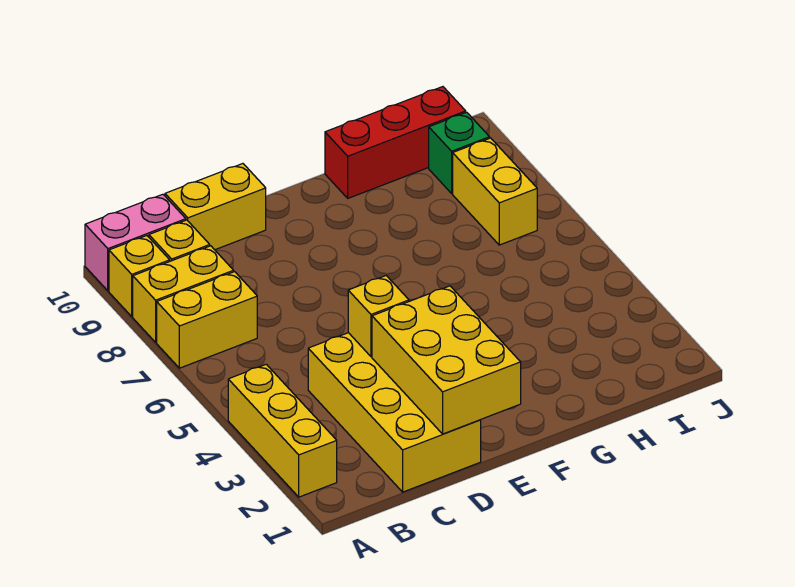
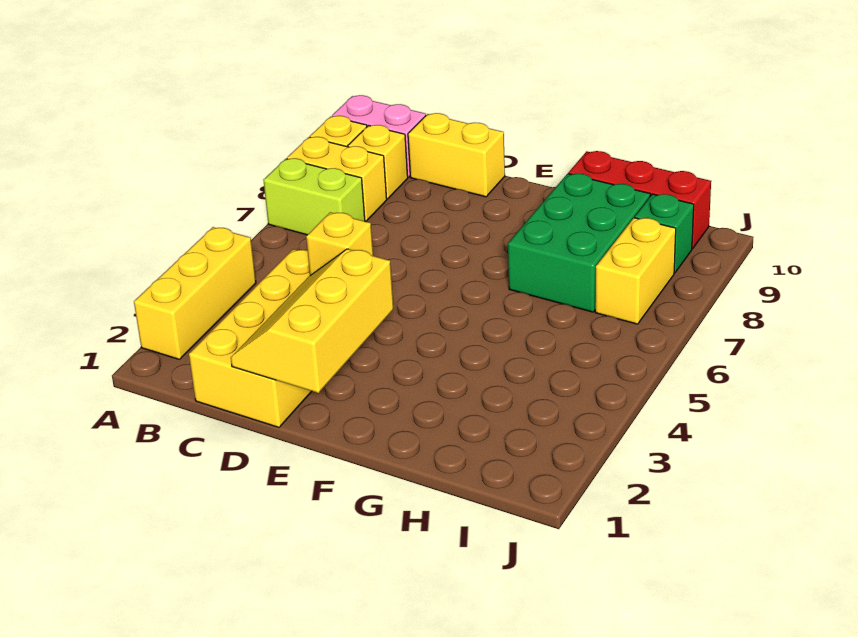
yellow brick A7:B7 level 1 -> lime brick A7:B7 level 1
yellow brick D1:E3 level 2 -> yellow slope D1:E3 level 2 top E
none -> green brick G7:H9 level 1

